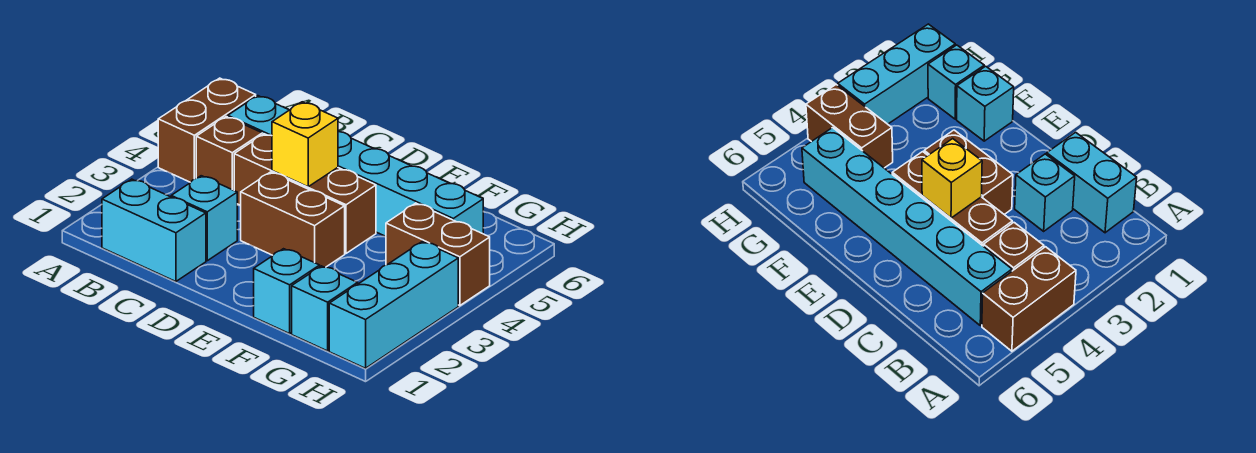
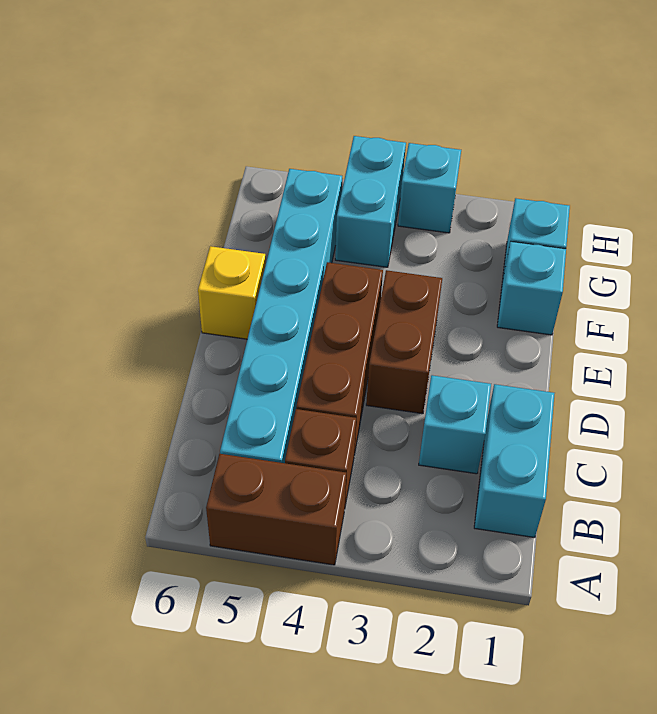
yellow brick D4 level 2 -> yellow brick E6 level 1
brown brick G4:H4 level 1 -> cyan brick G4:H4 level 1
cyan brick H1:H3 level 1 -> cyan brick H3 level 1

